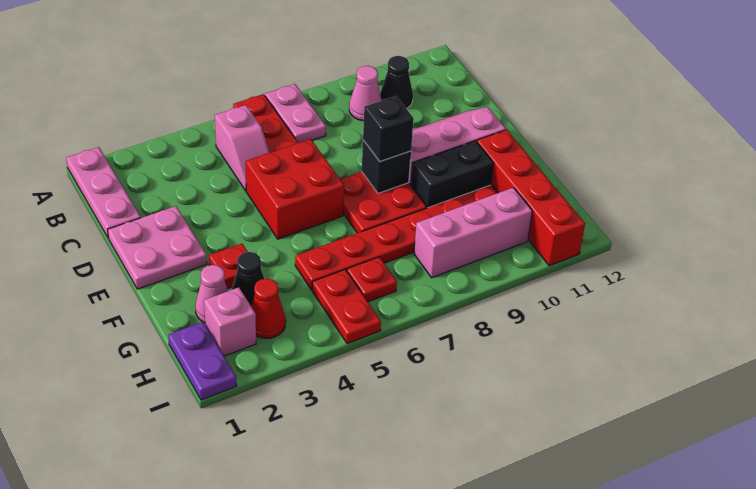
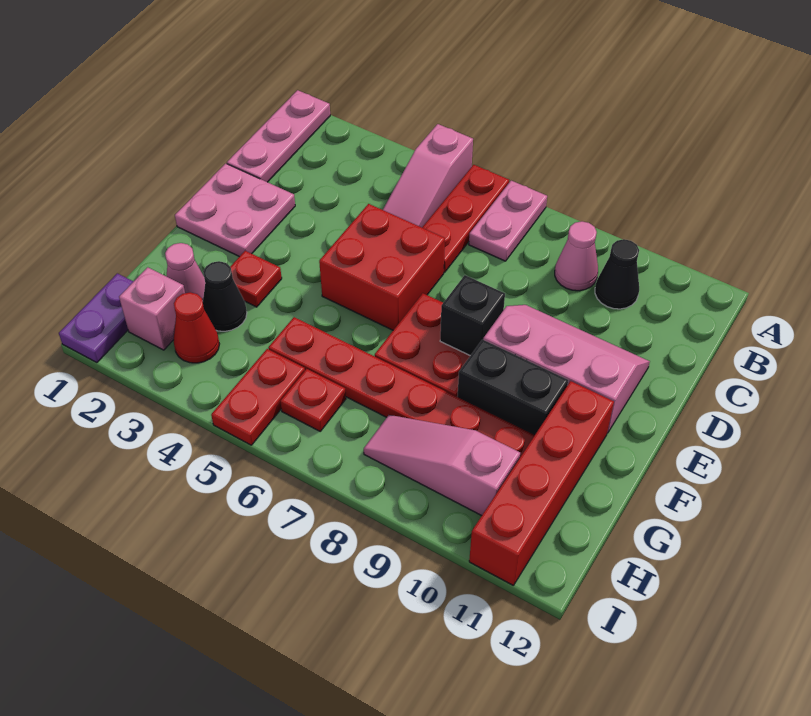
pink slope B5:C5 level 1 top B -> pink slope A5:C5 level 1 top A
black brick E8 level 3 -> none
pink brick H8:H10 level 1 -> pink slope H8:H10 level 1 top 10

